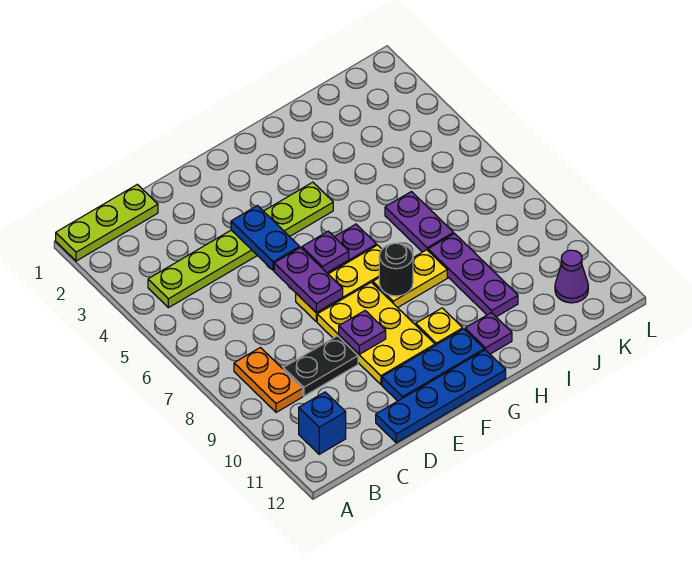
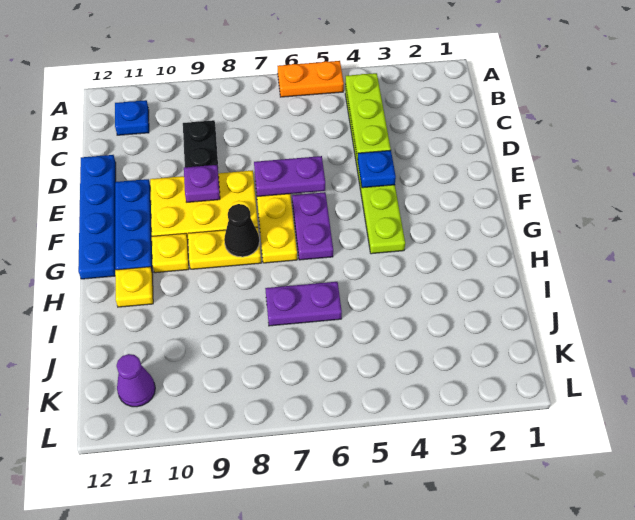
lime plate A1:C1 level 1 -> lime plate B4:D4 level 2
orange plate B8:B9 level 1 -> orange plate A5:A6 level 1
blue brick B11 level 1 -> blue plate B11 level 1
blue plate E4:E5 level 2 -> blue plate E4 level 2
purple plate F6 level 2 -> none
yellow plate G8:H8 level 1 -> yellow plate G8:G9 level 1
black round brick G8 level 2 -> black cone G8 level 2
purple plate H11 level 1 -> yellow plate H11 level 1
purple plate I8:I10 level 1 -> none

